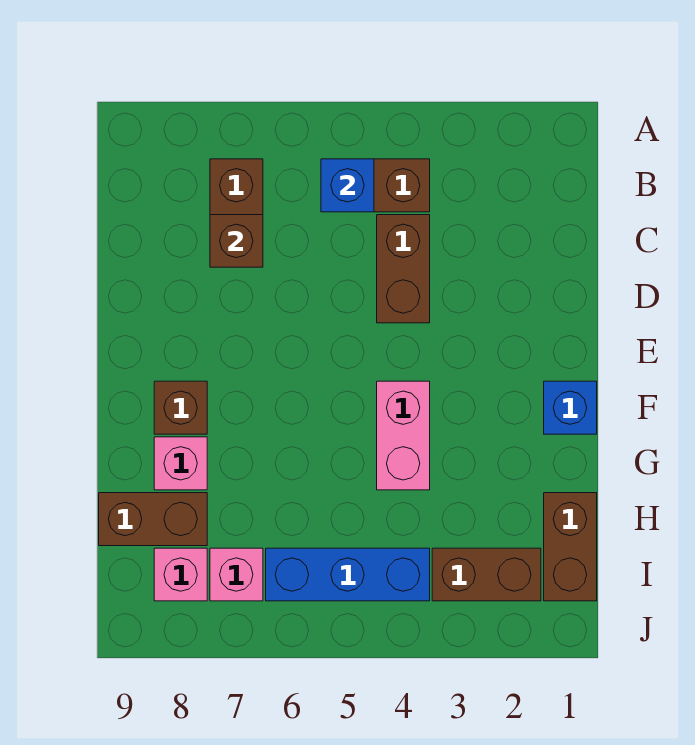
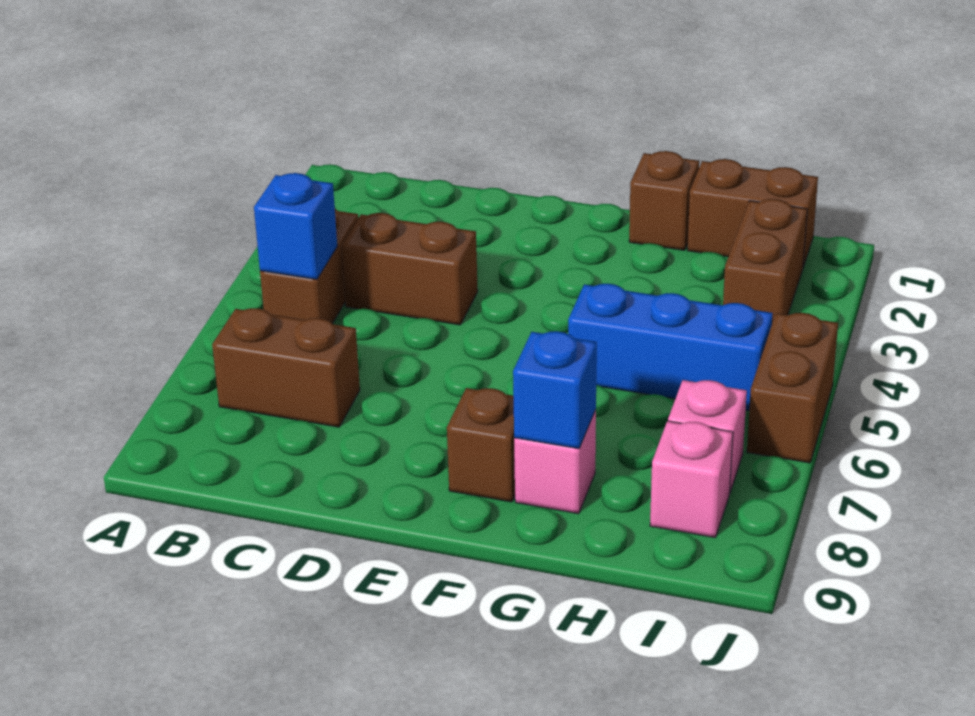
brown brick C7 level 2 -> brown brick G1 level 1
blue brick F1 level 1 -> blue brick G8 level 2
pink brick F4:G4 level 1 -> none
brown brick H8:H9 level 1 -> brown brick J5:J6 level 1
blue brick I4:I6 level 1 -> blue brick G5:I5 level 1

